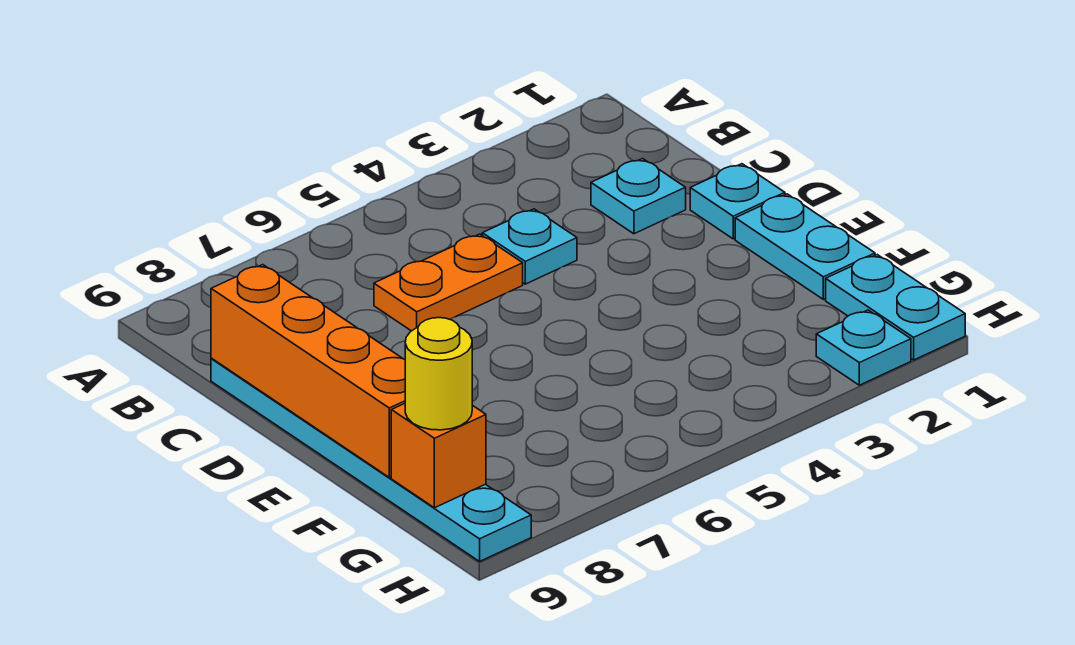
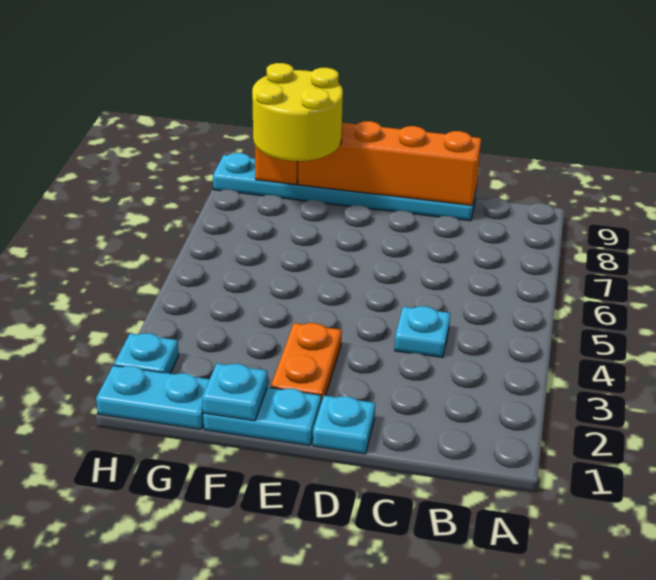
cyan plate C2 level 1 -> cyan plate F1 level 2
orange plate C5:C6 level 1 -> orange plate E2:E3 level 1
yellow round brick G9 level 3 -> yellow round brick F8:G9 level 3

